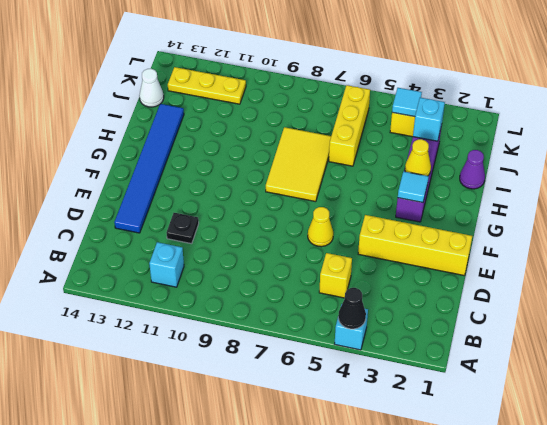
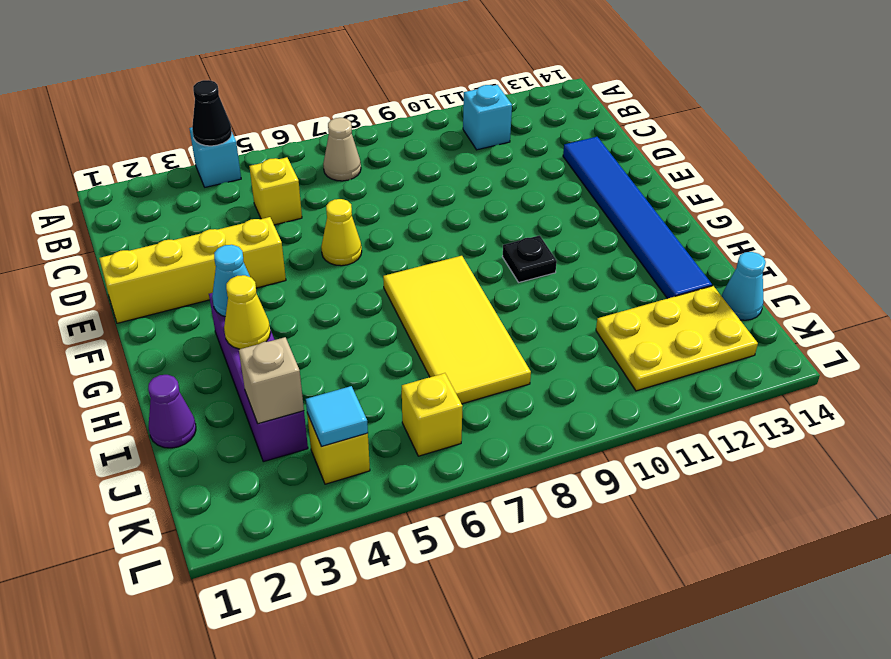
none -> tan cone B7 level 1
black plate D11 level 1 -> black plate G10 level 1
cyan tile G3 level 2 -> cyan cone G3 level 2
yellow tile G7:I8 level 1 -> yellow tile G7:J8 level 1
yellow brick I6:K6 level 1 -> yellow brick K6 level 1
cyan brick J3 level 2 -> tan brick J3 level 2
white cone J14 level 1 -> cyan cone J14 level 1
yellow plate K11:K13 level 1 -> yellow plate J11:K13 level 1

